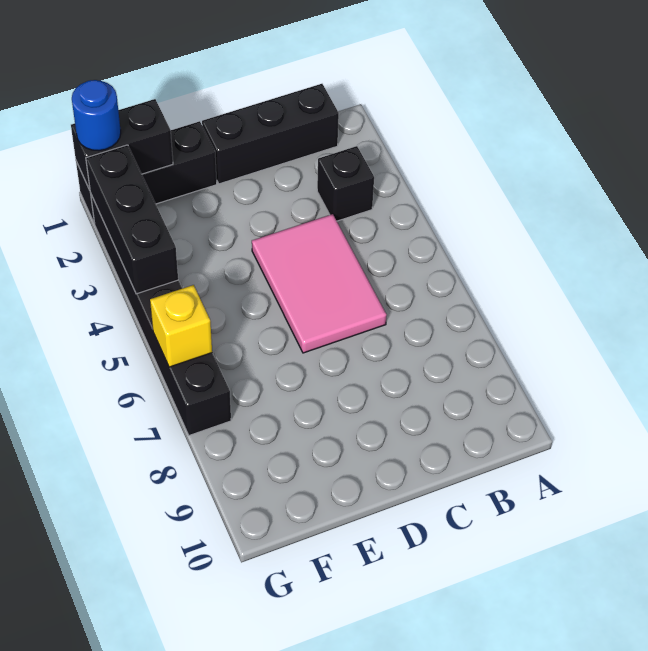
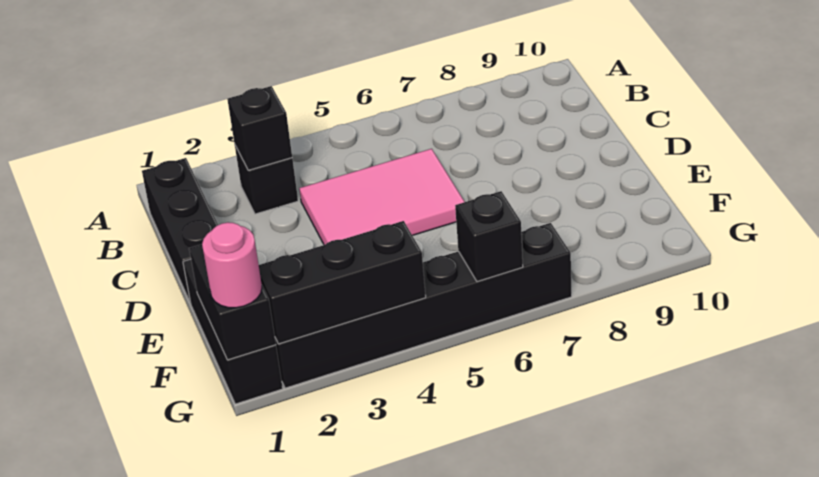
none -> black brick B3 level 2
blue round brick G1 level 3 -> pink round brick G1 level 3
yellow brick G6 level 2 -> black brick G6 level 2

